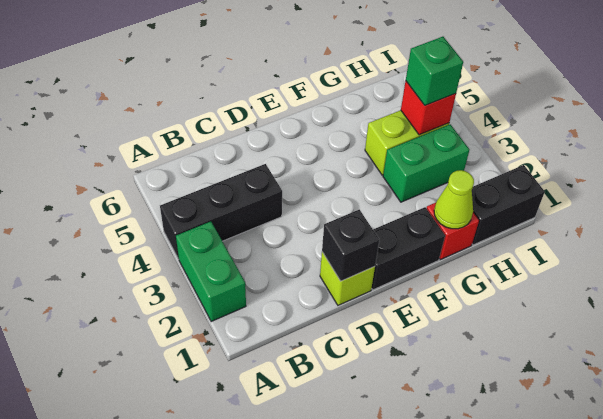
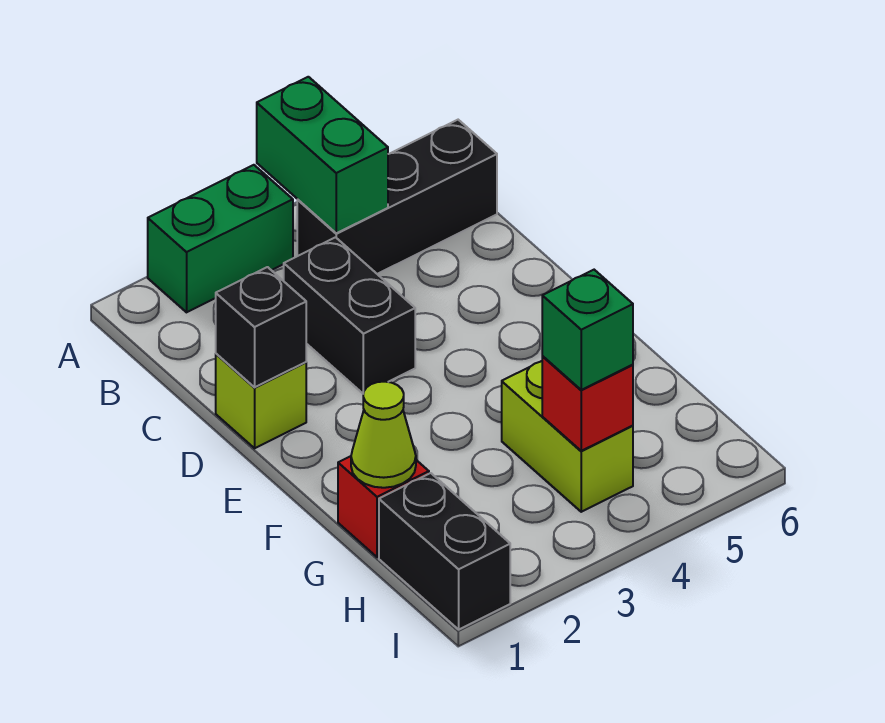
black brick A4:C4 level 1 -> black brick B4:B6 level 1
black brick E1:F1 level 1 -> black brick C3:D3 level 1
green brick G3:H3 level 1 -> green brick A4:B4 level 2

